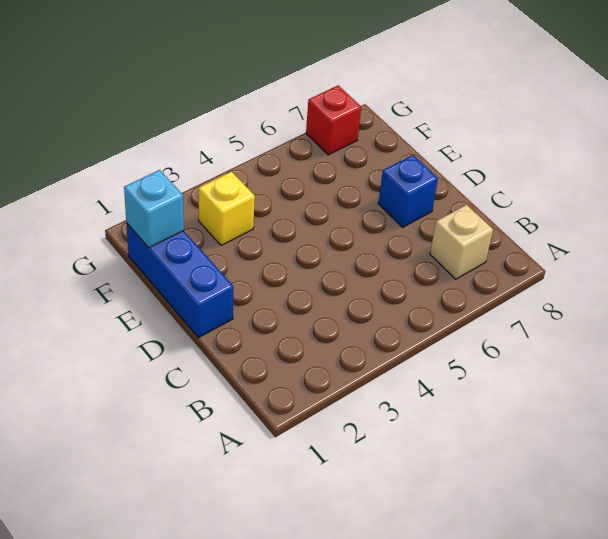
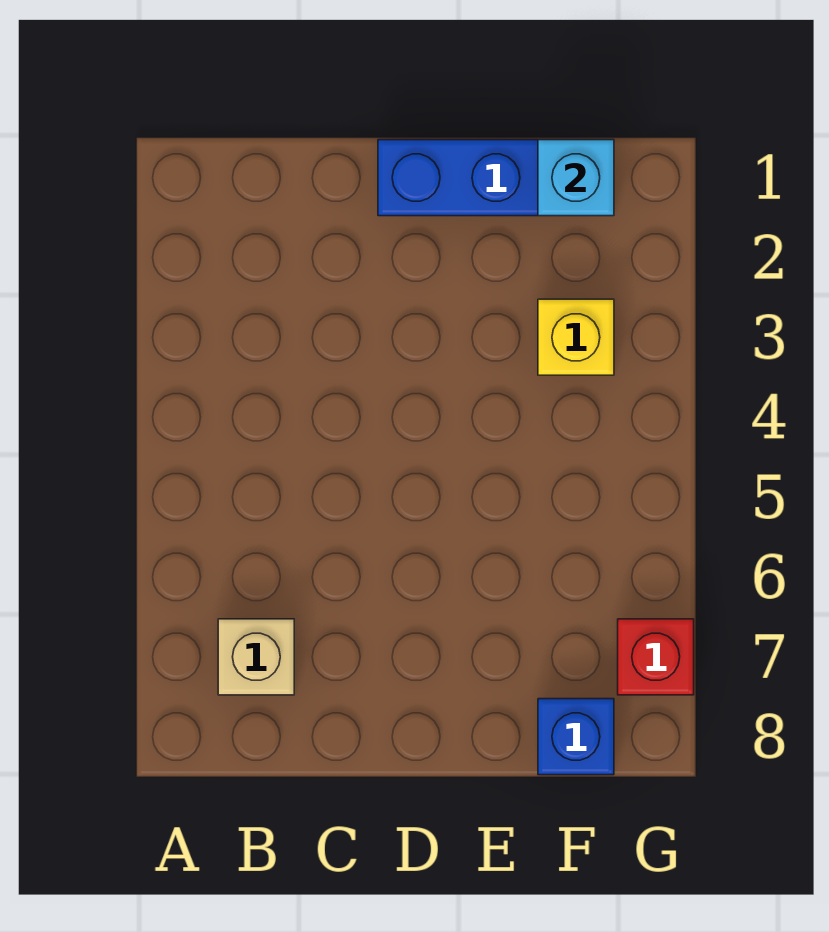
blue brick D7 level 1 -> blue brick F8 level 1

